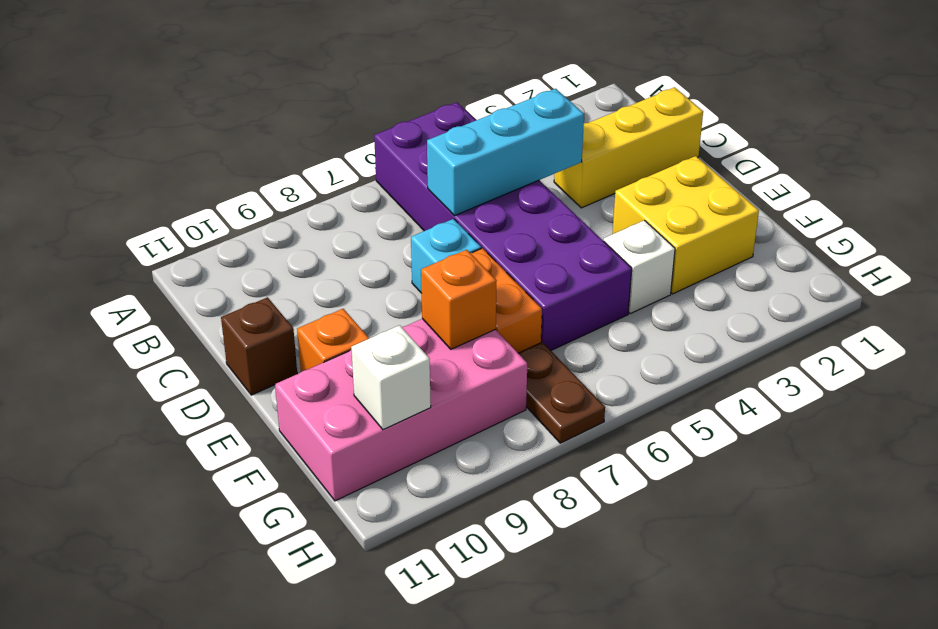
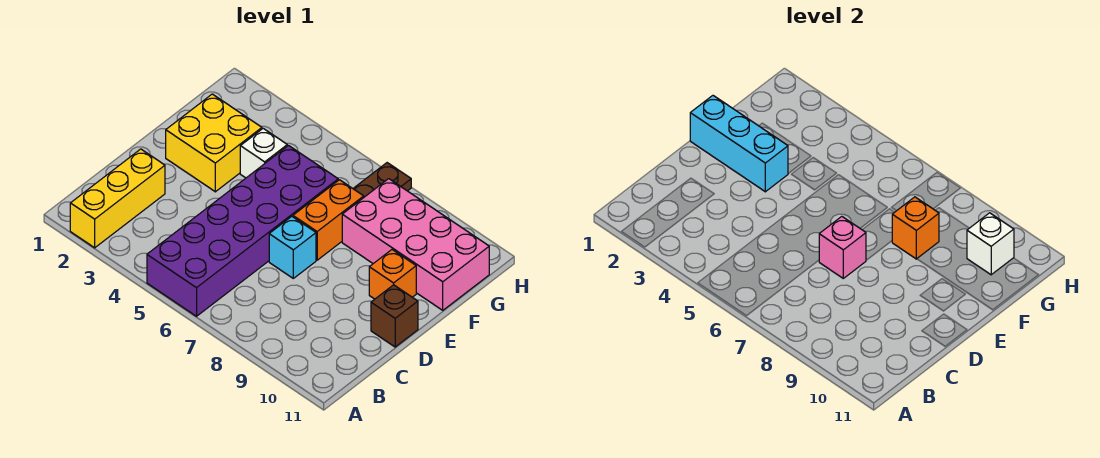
yellow brick C1:C3 level 1 -> yellow brick A2:C2 level 1
cyan brick C4:C6 level 2 -> cyan brick E1:E3 level 2
none -> pink brick D7 level 2

